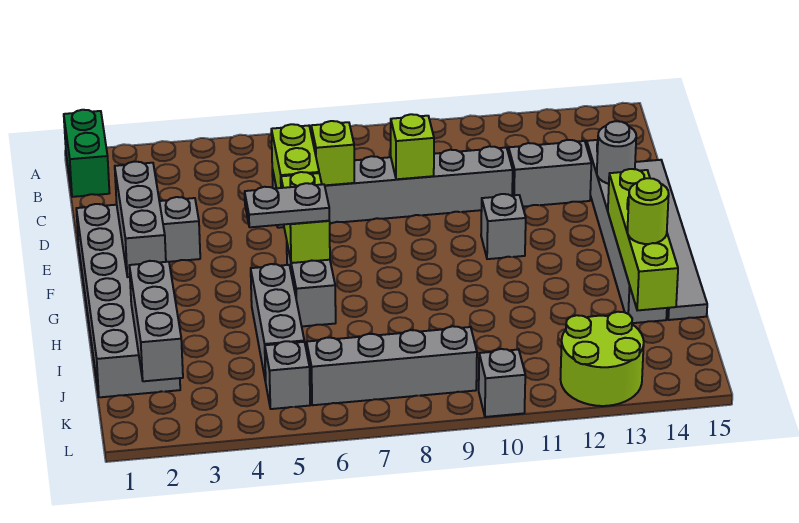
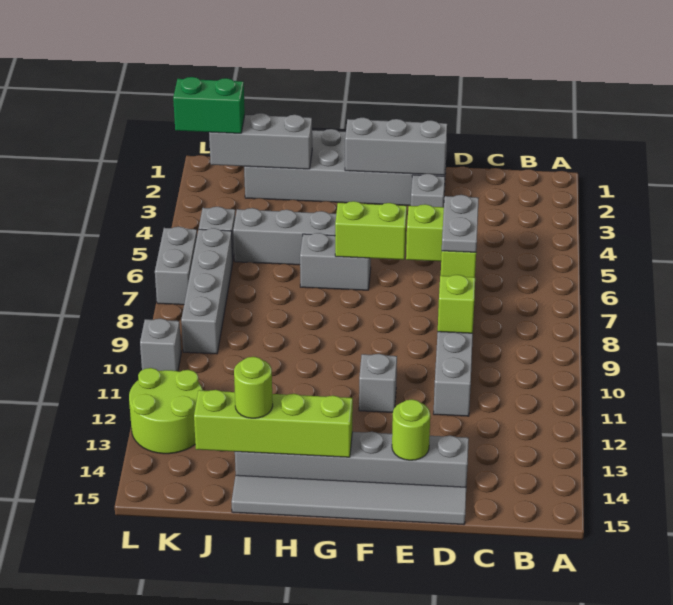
green brick A1:B1 level 1 -> green brick K2:L2 level 3
grey brick D12:D13 level 1 -> grey brick L6:L7 level 1
grey round brick E14 level 2 -> lime round brick E14 level 2
grey plate G5:G6 level 3 -> grey plate D6:D7 level 3

